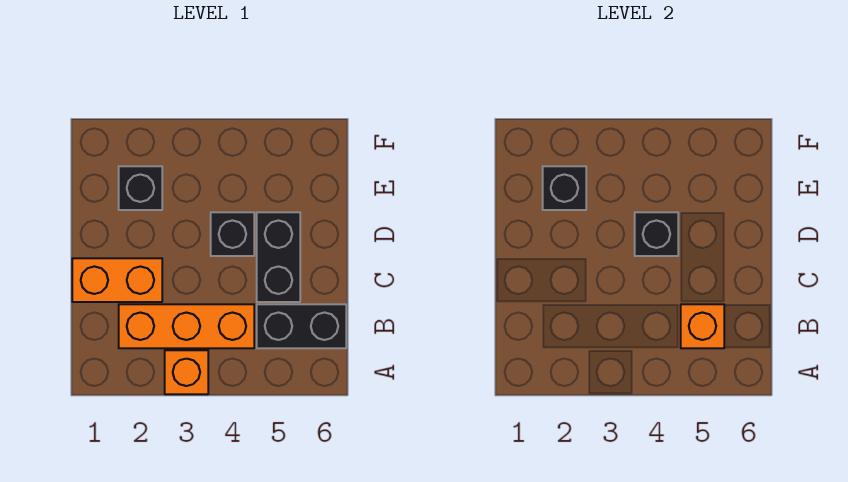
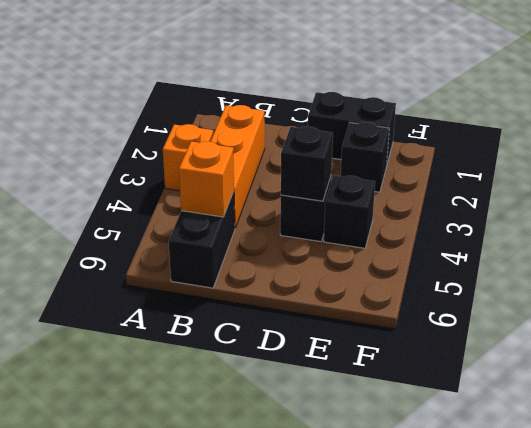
orange brick C1:C2 level 1 -> none
black brick C5:D5 level 1 -> black brick D1:E1 level 1
black brick E2 level 2 -> black brick E4 level 1

